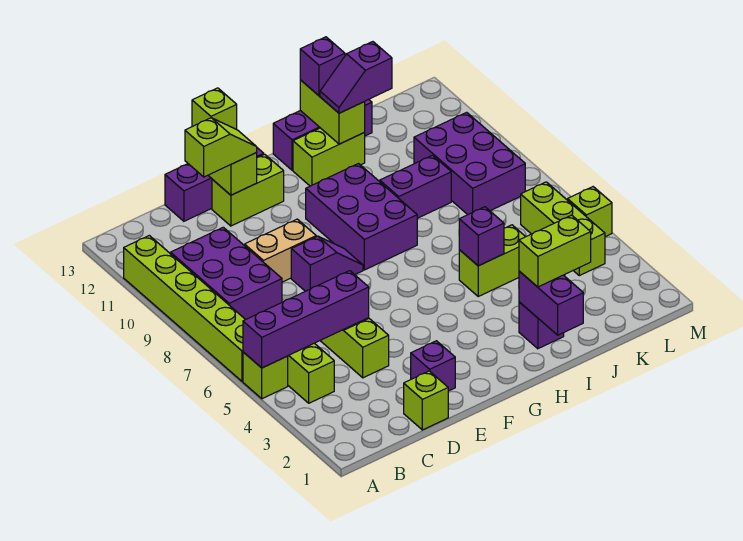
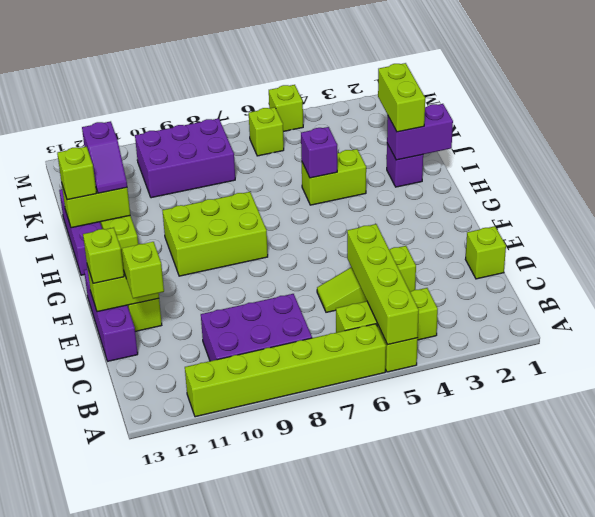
purple brick A5:D5 level 2 -> lime brick A5:D5 level 2
tan brick D9:E9 level 1 -> none
purple brick E2 level 1 -> none
purple slope E8:F8 level 1 top E -> none
purple brick G8:H10 level 1 -> lime brick G8:H10 level 1
lime brick I5:J5 level 1 -> lime brick I4:I5 level 1
purple brick I9:J9 level 1 -> none
purple brick I13 level 3 -> lime brick I13 level 3
lime brick L4:L6 level 1 -> lime brick L6 level 1

